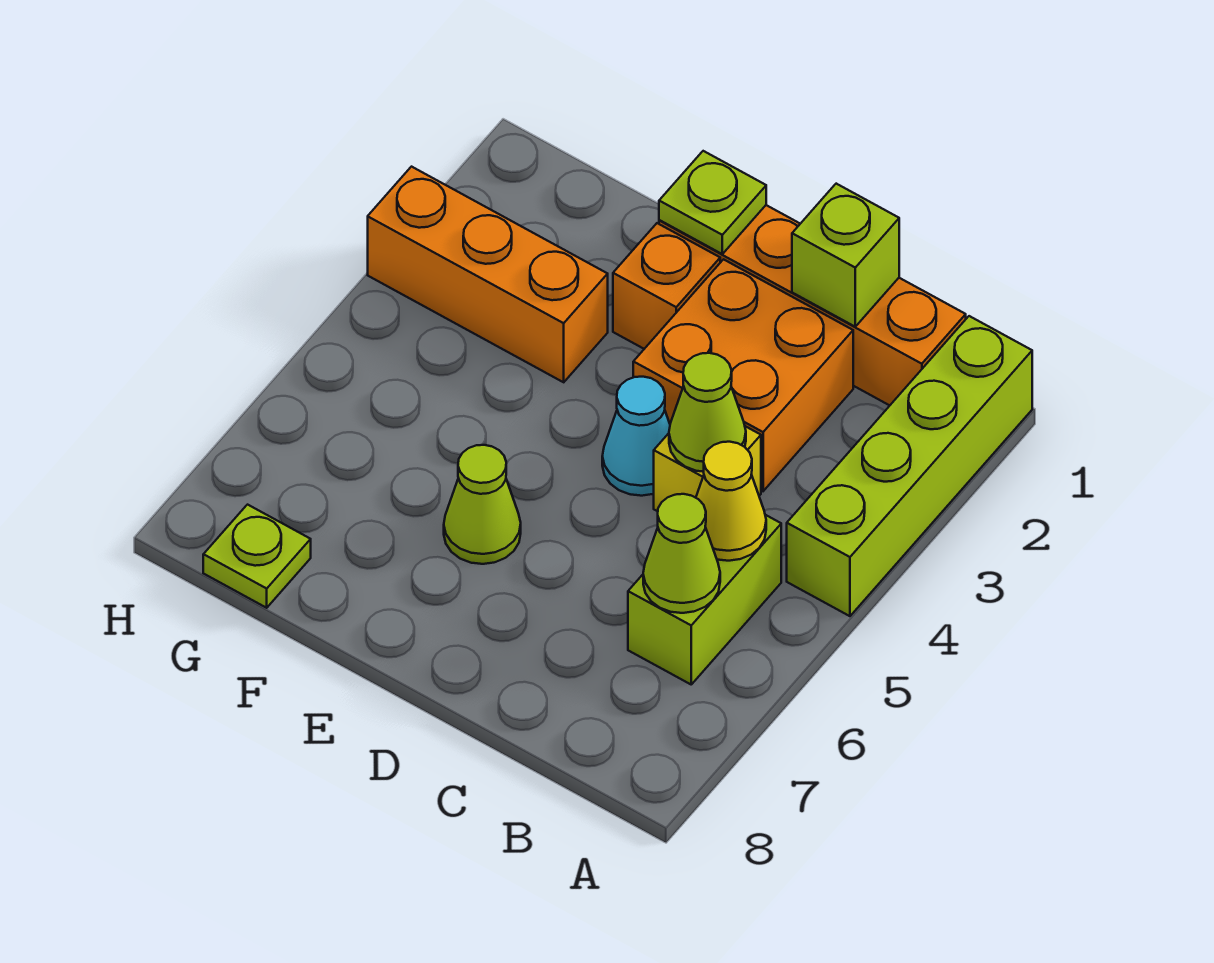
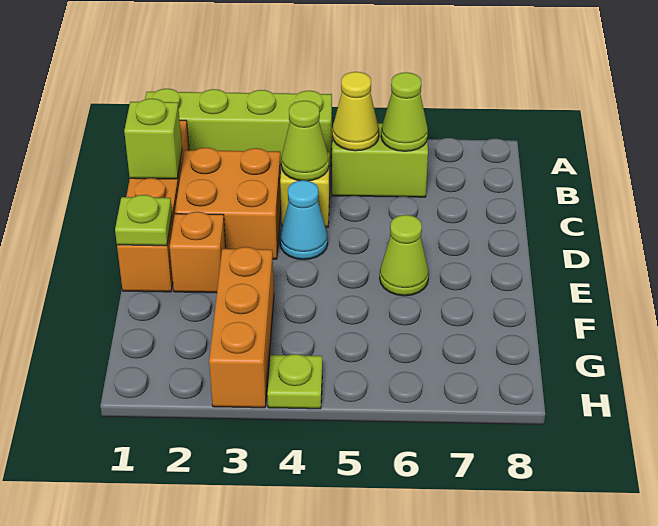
lime plate G8 level 1 -> lime plate H4 level 1

